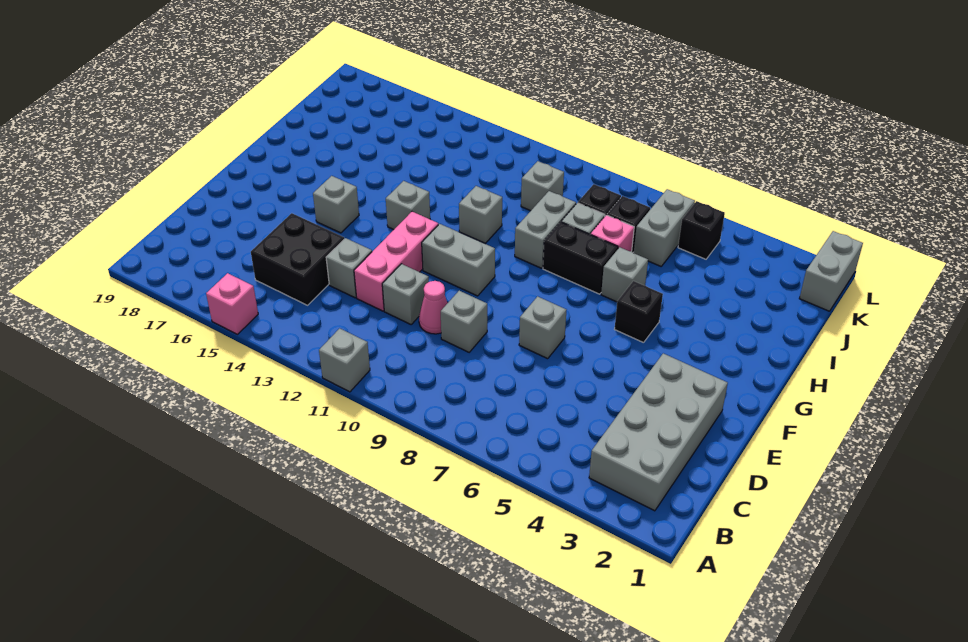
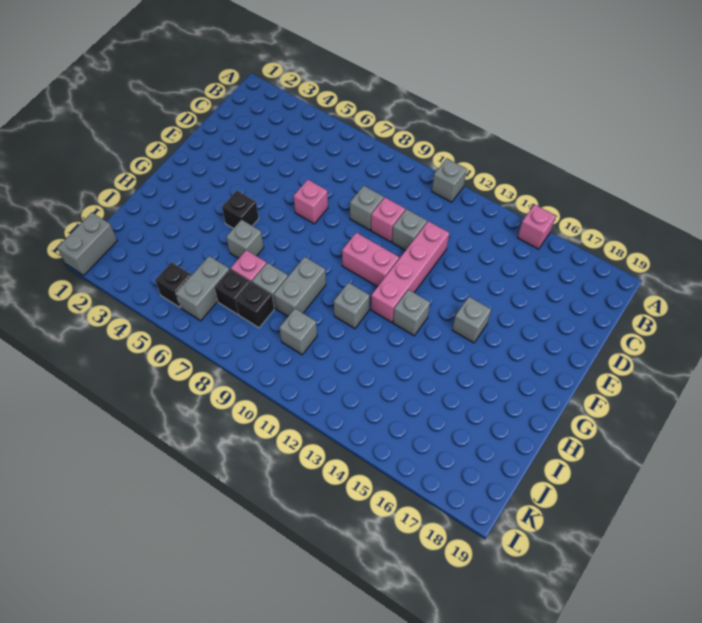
grey brick B2:E3 level 1 -> none
black brick C14:D15 level 1 -> none
pink cone D10 level 1 -> pink brick D10 level 1
pink brick D12:F12 level 1 -> pink brick D12:G12 level 1
grey brick D13 level 1 -> none
grey brick E7 level 1 -> pink brick E7 level 1
grey brick F10:F11 level 1 -> pink brick F10:F11 level 1
black brick H7:H8 level 1 -> none

